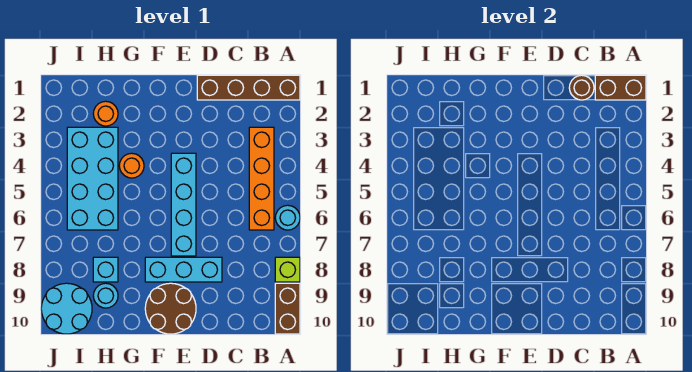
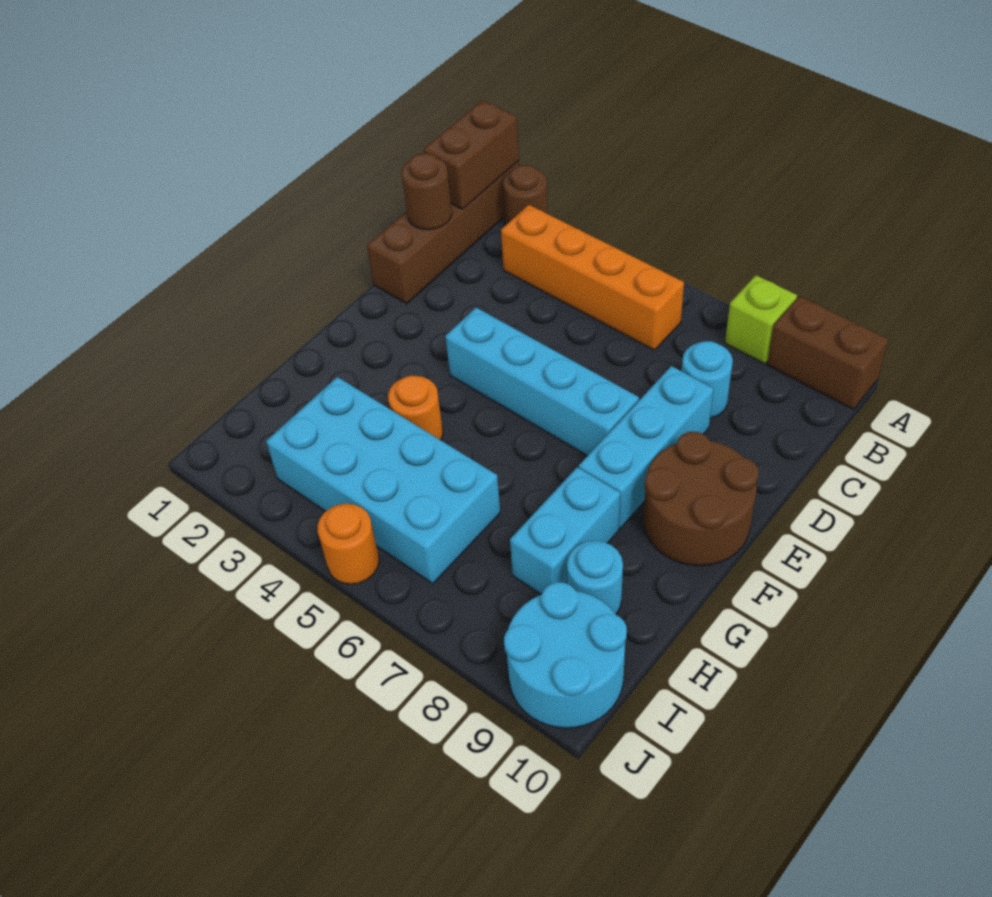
none -> brown round brick A2 level 1
cyan round brick A6 level 1 -> cyan round brick C8 level 1
orange round brick H2 level 1 -> orange round brick J5 level 1
cyan brick H8 level 1 -> cyan brick G8:H8 level 1

